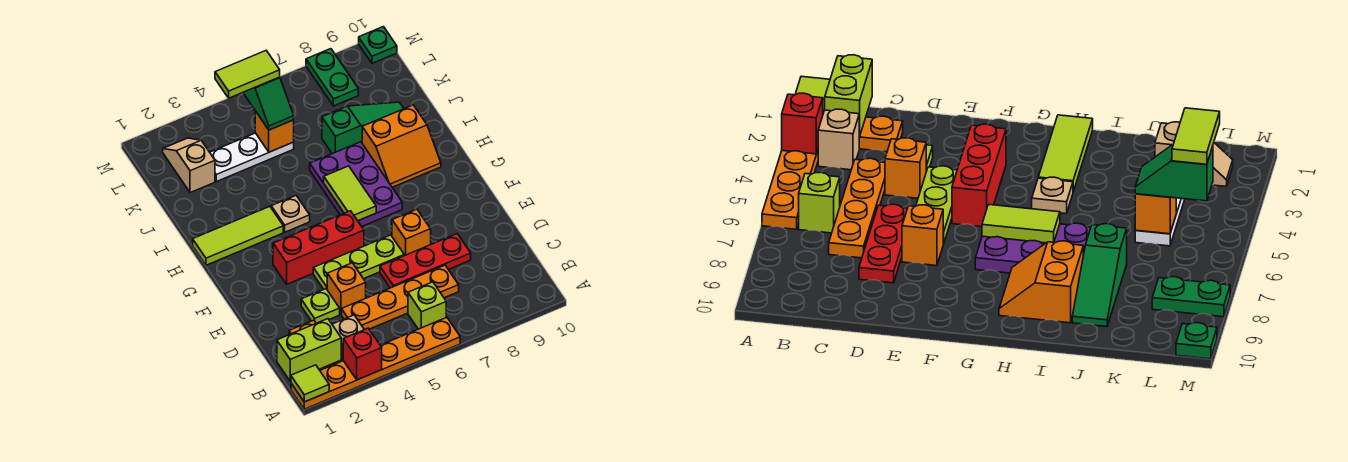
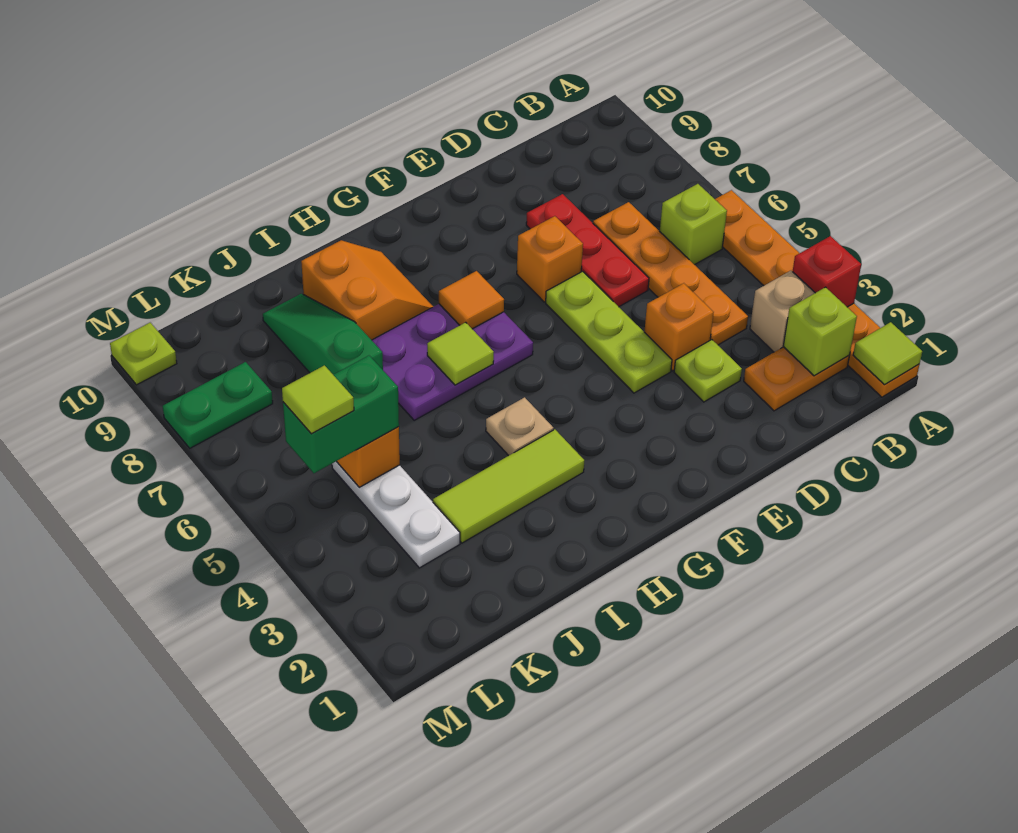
lime brick B1:B2 level 2 -> lime brick B2 level 2
red brick F3:F5 level 1 -> none
lime tile G6:H6 level 2 -> lime tile H6 level 2
none -> orange tile G7 level 2
lime tile H1:H3 level 1 -> lime tile H3:J3 level 1
tan slope K2:L2 level 1 top K -> none
green slope K5:L5 level 3 top L -> green brick K5:L5 level 3
lime tile L4:L5 level 4 -> lime tile L5 level 4
green plate M10 level 1 -> lime plate M10 level 1

